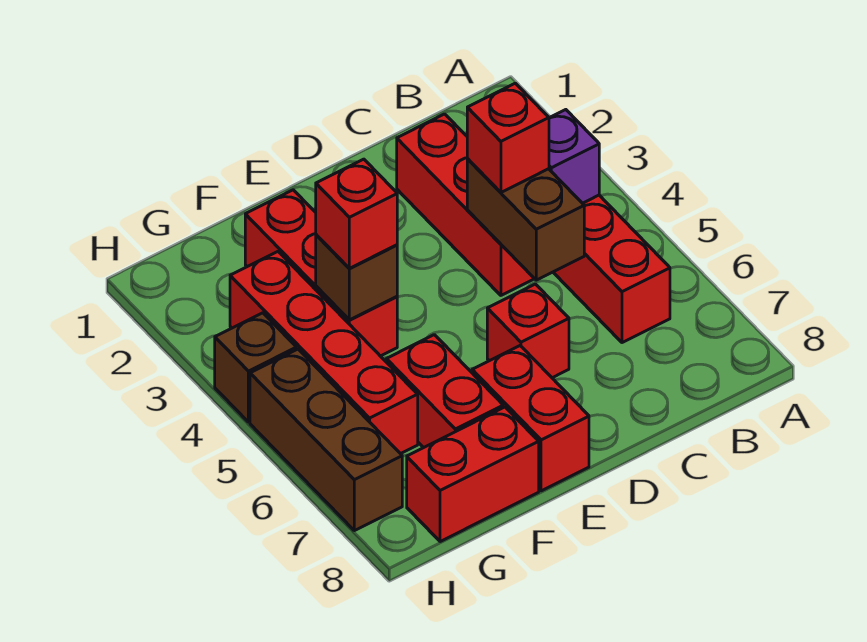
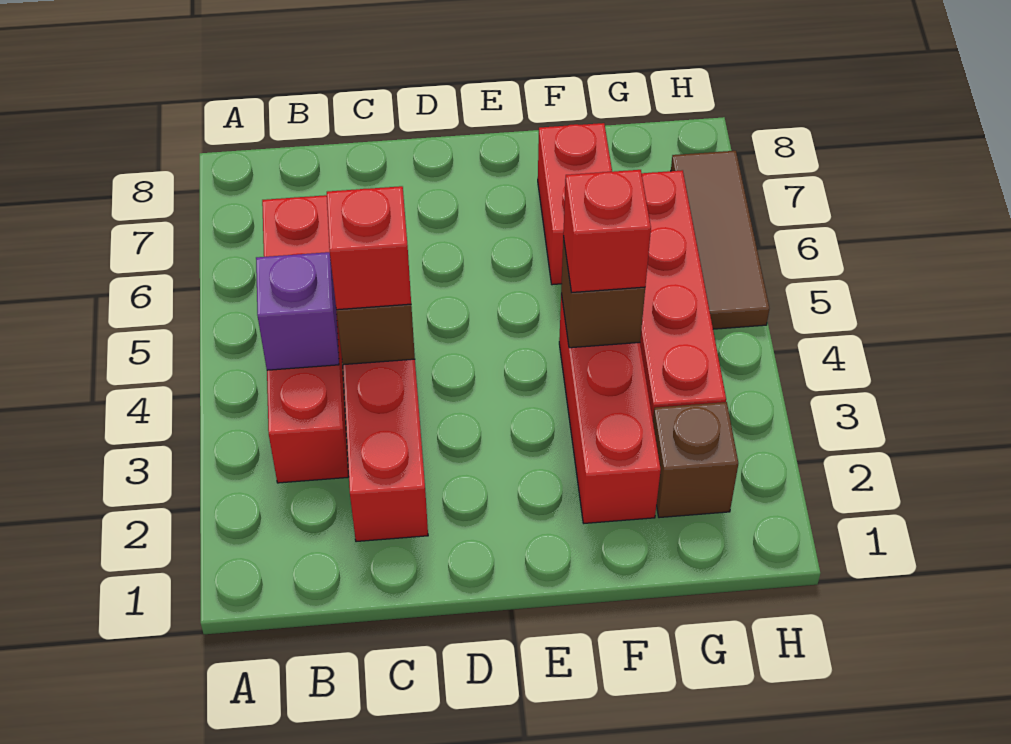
red brick D6 level 1 -> none
red brick E7:E8 level 1 -> none
red brick F8:G8 level 1 -> none
brown brick H4 level 1 -> brown brick G2 level 1
brown brick H5:H7 level 1 -> brown tile H5:H7 level 1

